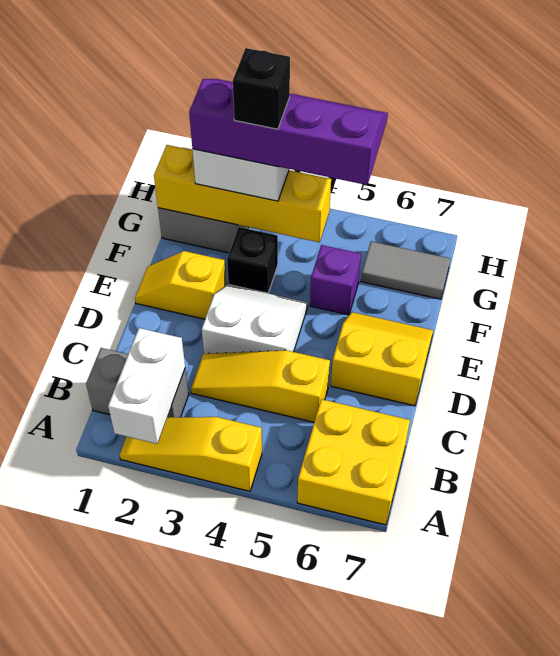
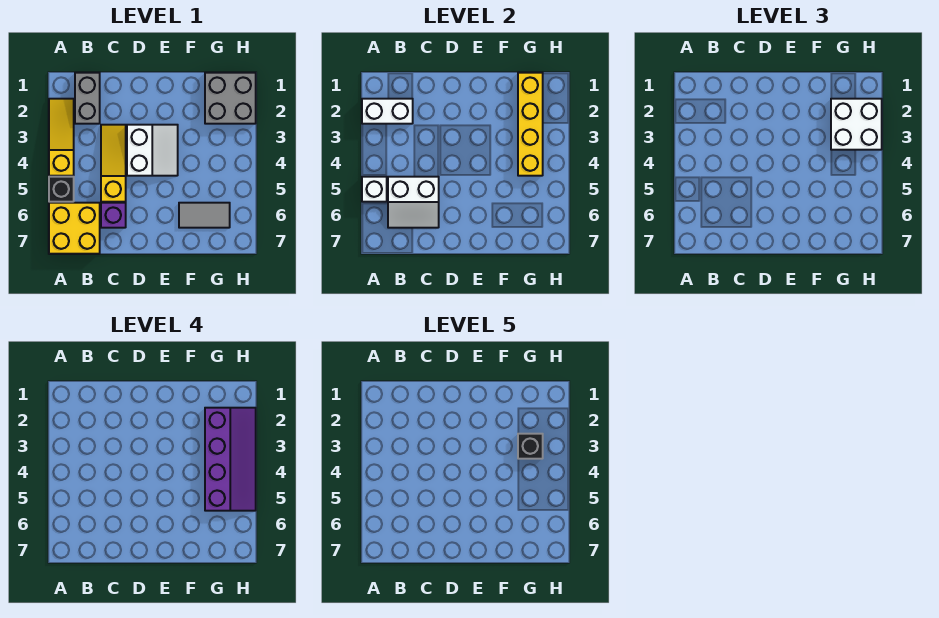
none -> white brick A5 level 2
none -> white slope B5:C6 level 2 top 5
yellow slope D6:E7 level 1 top D -> none
yellow slope E1:E2 level 1 top 2 -> none
black brick F3 level 1 -> black brick A5 level 1
purple brick F5 level 1 -> purple brick C6 level 1
grey tile G6:G7 level 1 -> grey tile F6:G6 level 1

